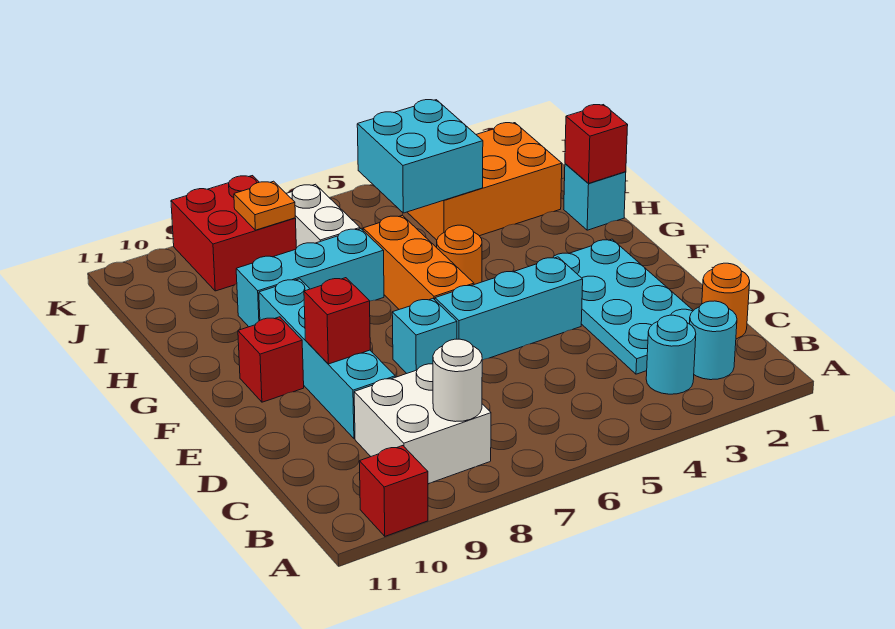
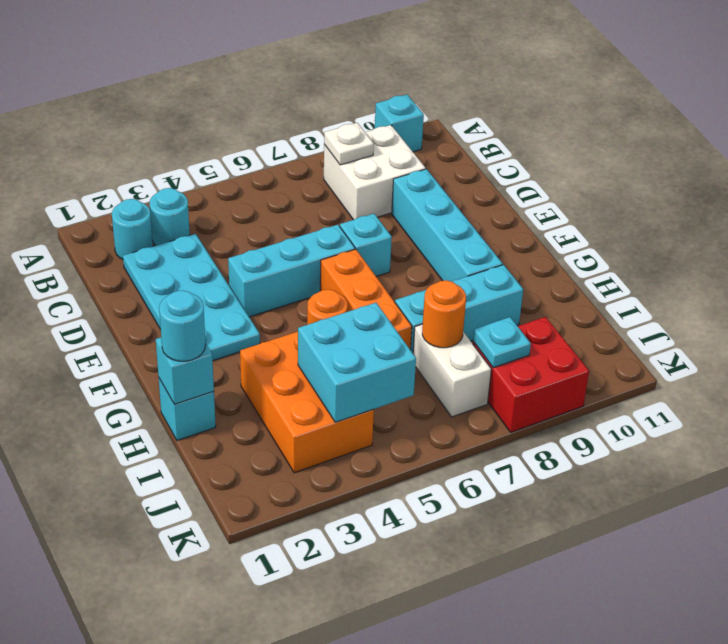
red brick A10 level 1 -> cyan brick A10 level 1
white round brick B8 level 2 -> white plate B8 level 2
orange round brick C1 level 1 -> orange round brick I7 level 2
red brick E9 level 2 -> none
red brick F10 level 1 -> none
red brick H1 level 2 -> cyan brick H1 level 2
none -> cyan round brick H1 level 3
orange brick I2:J4 level 1 -> orange brick H3:J4 level 1
orange plate J8 level 2 -> cyan plate J8 level 2

